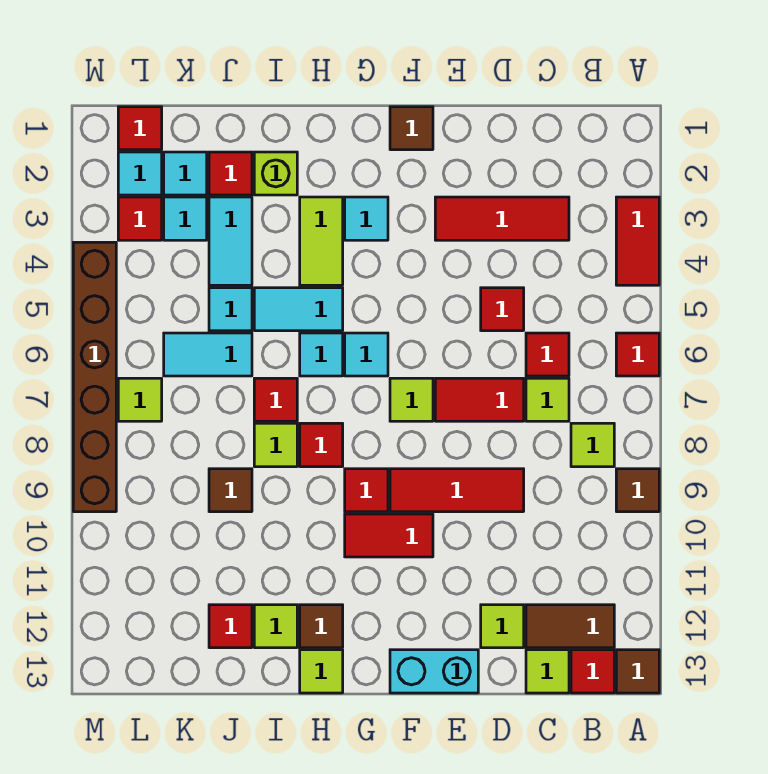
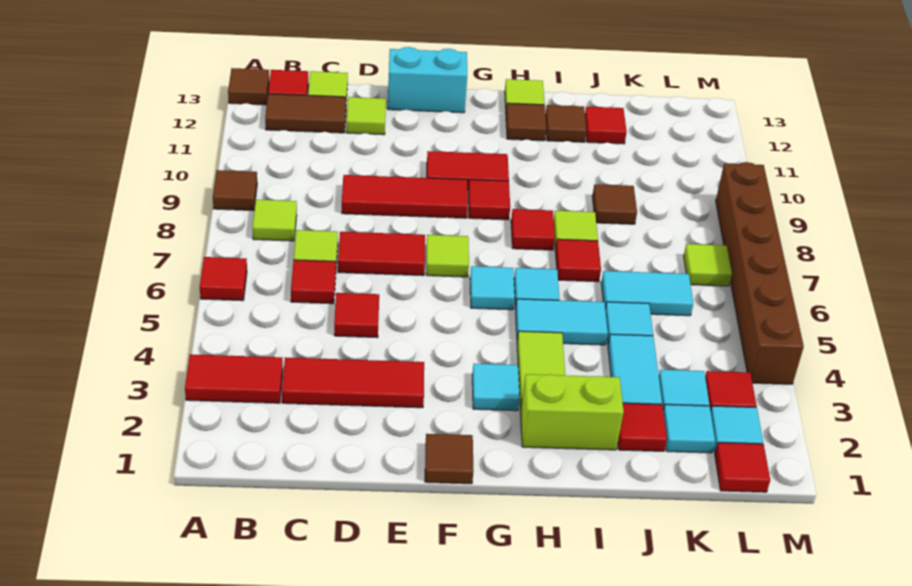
red tile A3:A4 level 1 -> red tile A3:B3 level 1
lime brick I2 level 1 -> lime brick H2:I2 level 1
lime tile I12 level 1 -> brown tile I12 level 1

